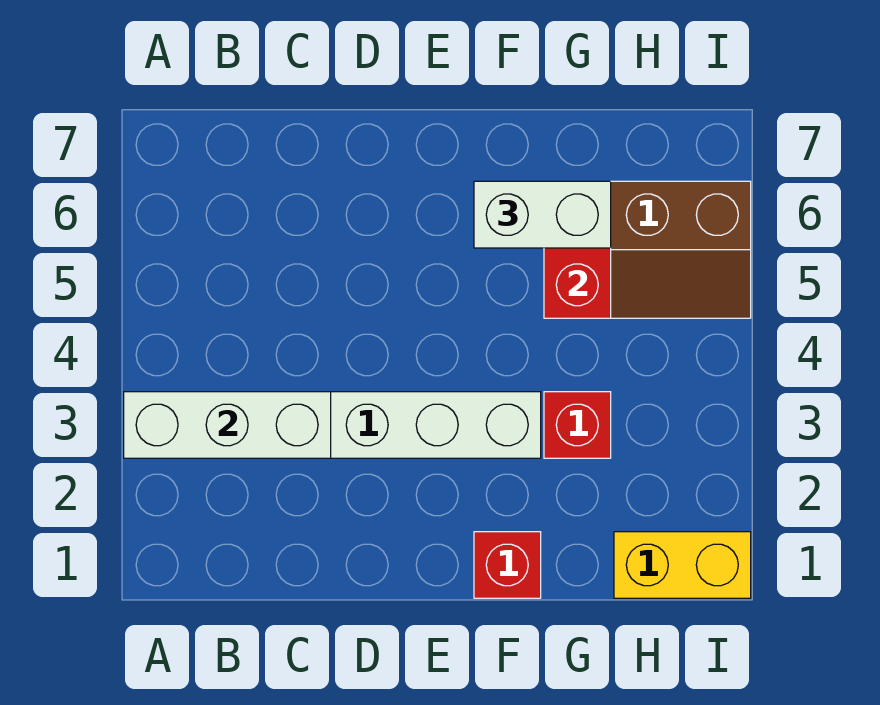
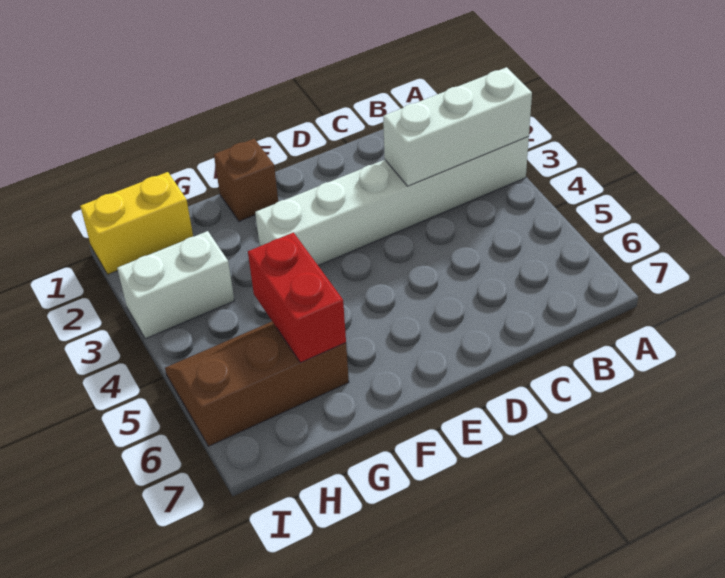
red brick F1 level 1 -> brown brick F1 level 1
white brick F6:G6 level 3 -> white brick H3:I3 level 1
red brick G3 level 1 -> none

